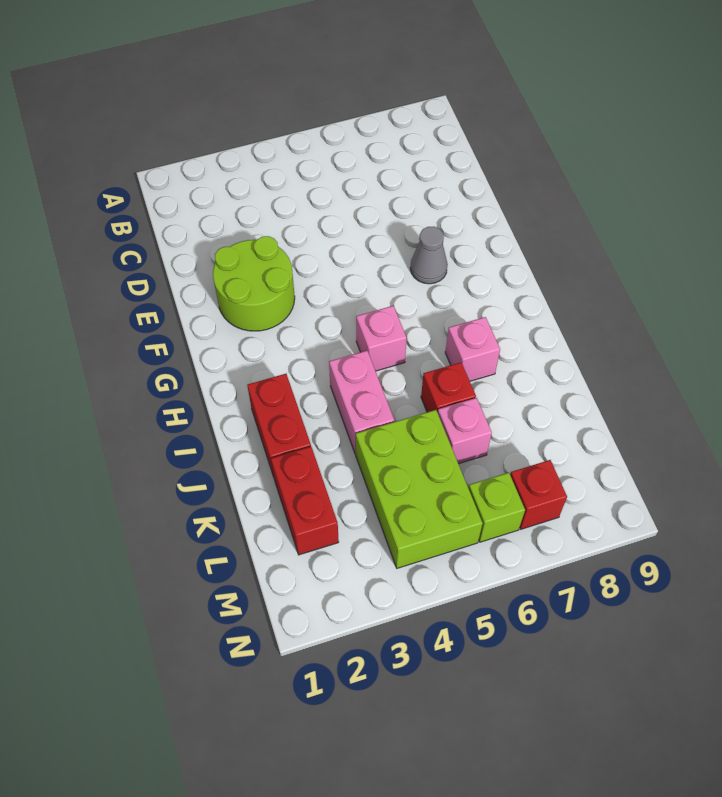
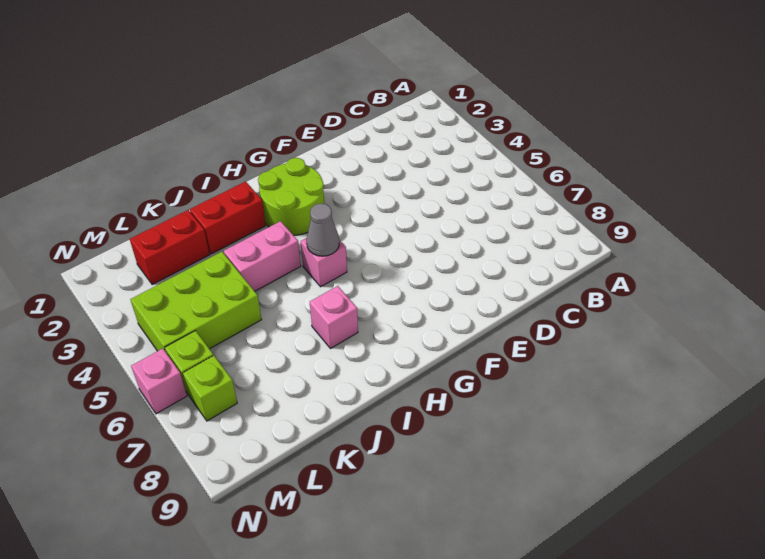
lime round brick E2:F3 level 1 -> lime round brick G2:H3 level 1
grey cone F7 level 1 -> grey cone H5 level 2
red brick J6 level 1 -> none
pink brick K6 level 1 -> pink brick N6 level 1
red brick M7 level 1 -> lime brick M7 level 1

